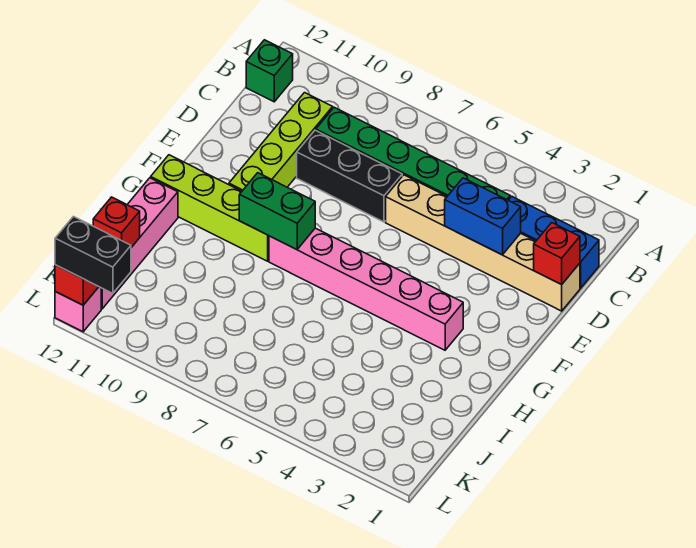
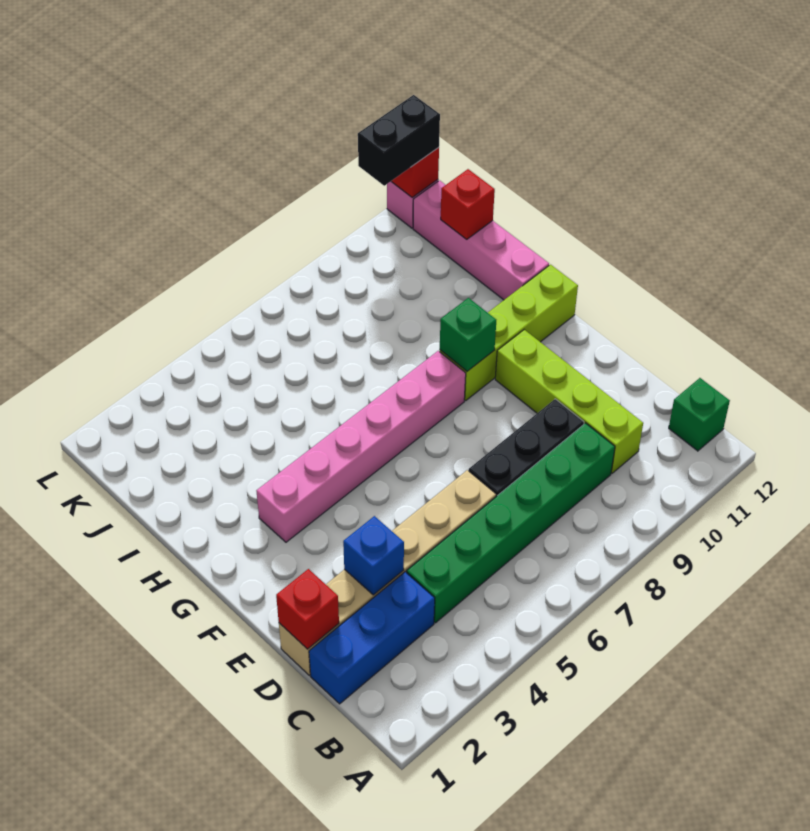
blue brick D3:D4 level 2 -> blue brick D3 level 2
green brick G8:G9 level 2 -> green brick G9 level 2

